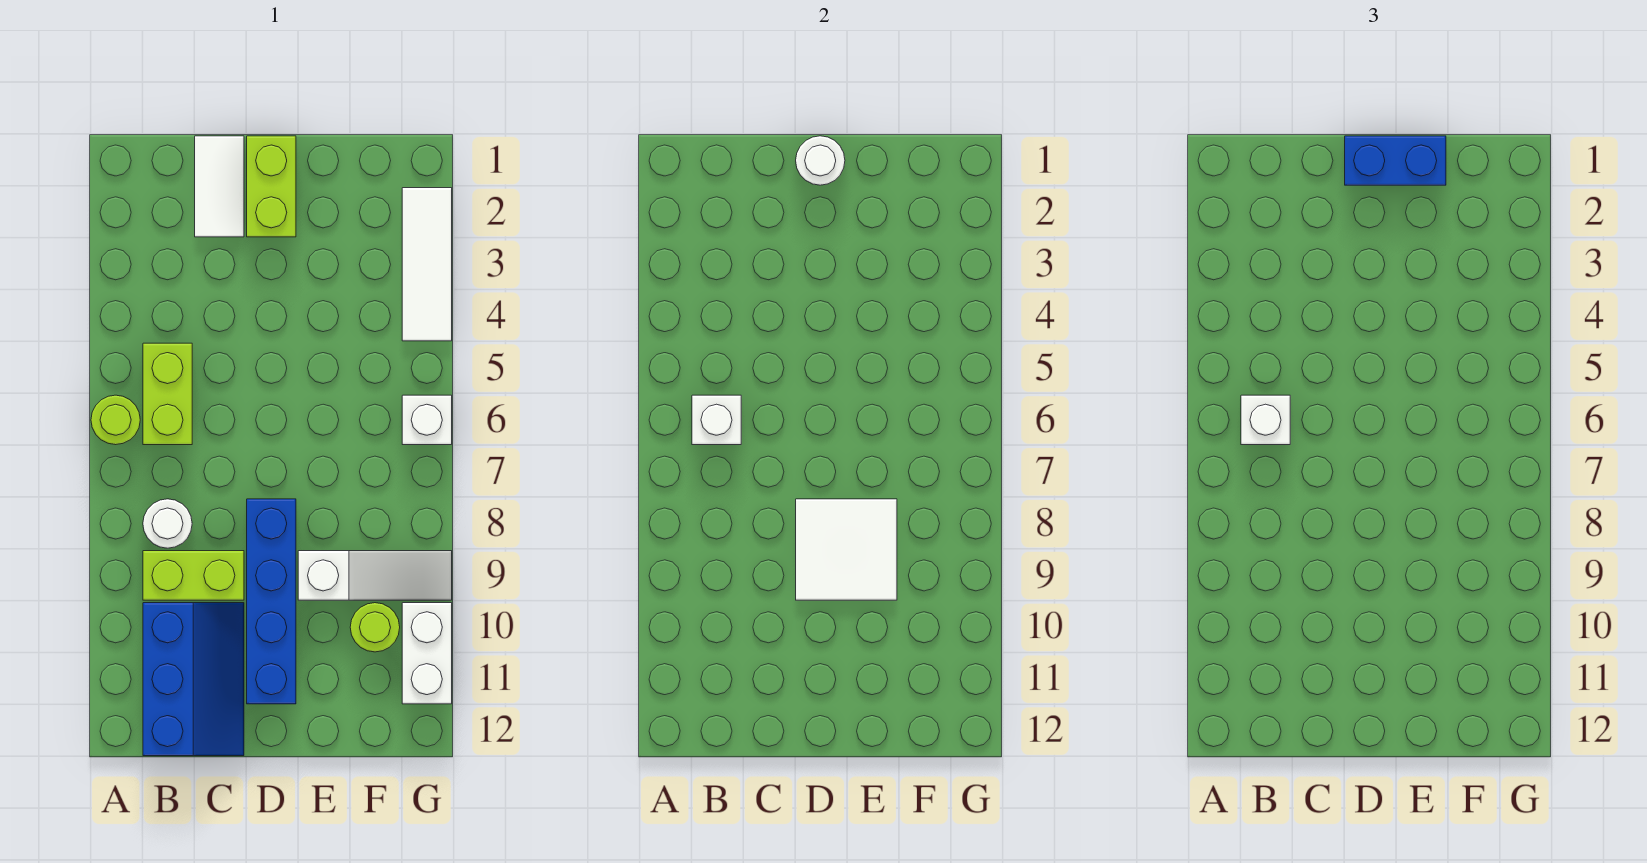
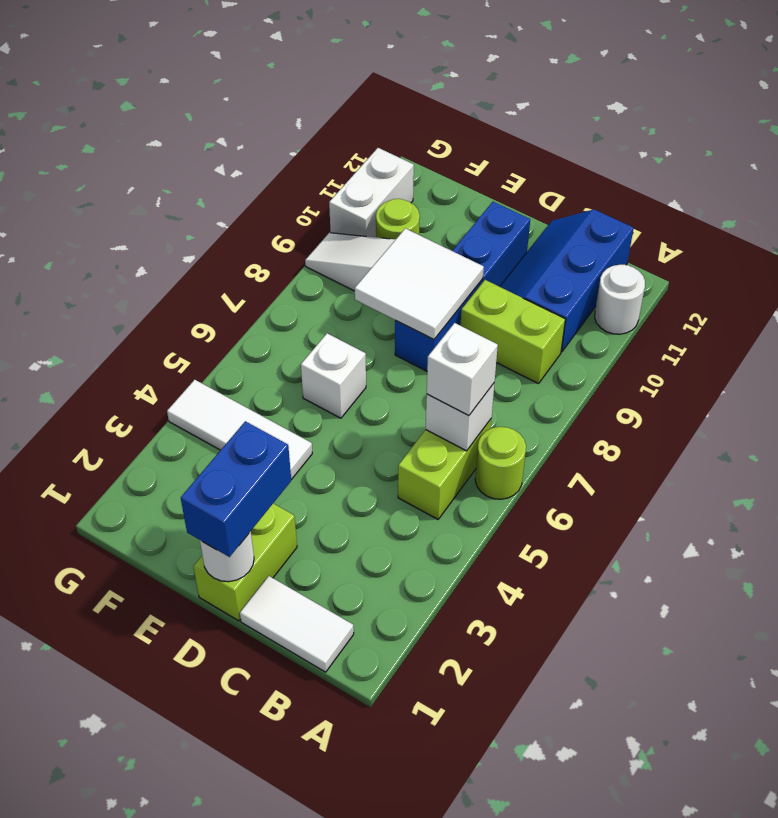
white round brick B8 level 1 -> white round brick A11 level 1
white tile C1:C2 level 1 -> white tile B1:C1 level 1
blue brick D1:E1 level 3 -> blue brick D1:D2 level 3
white tile G2:G4 level 1 -> white tile E4:G4 level 1
white brick G6 level 1 -> white brick E6 level 1

